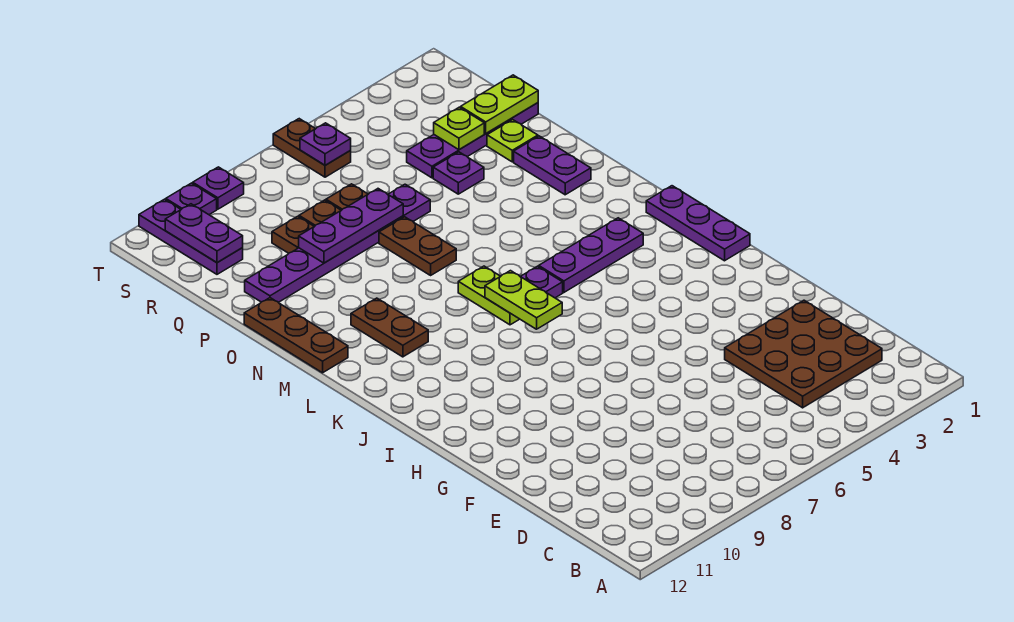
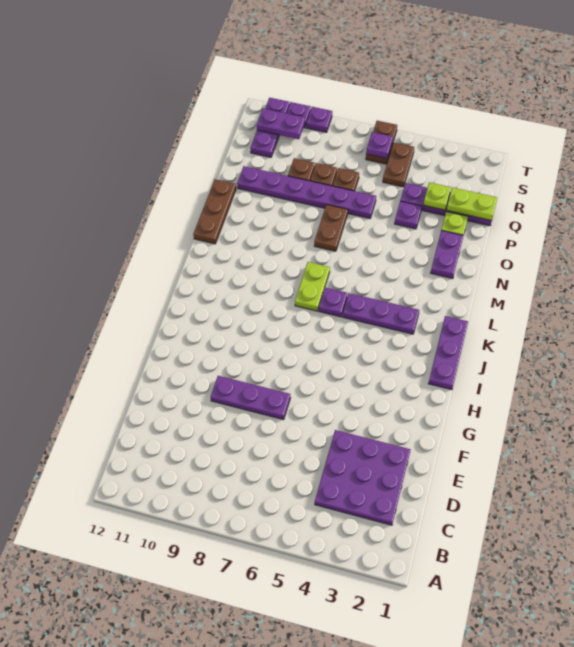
brown plate C2:E4 level 1 -> purple plate C2:E4 level 1
lime plate J7:K7 level 2 -> none
brown plate L10:M10 level 1 -> brown plate R5:S5 level 1
purple plate P7:P9 level 2 -> purple plate F7:F9 level 1
purple plate R11:S11 level 2 -> purple plate S10:S11 level 2

